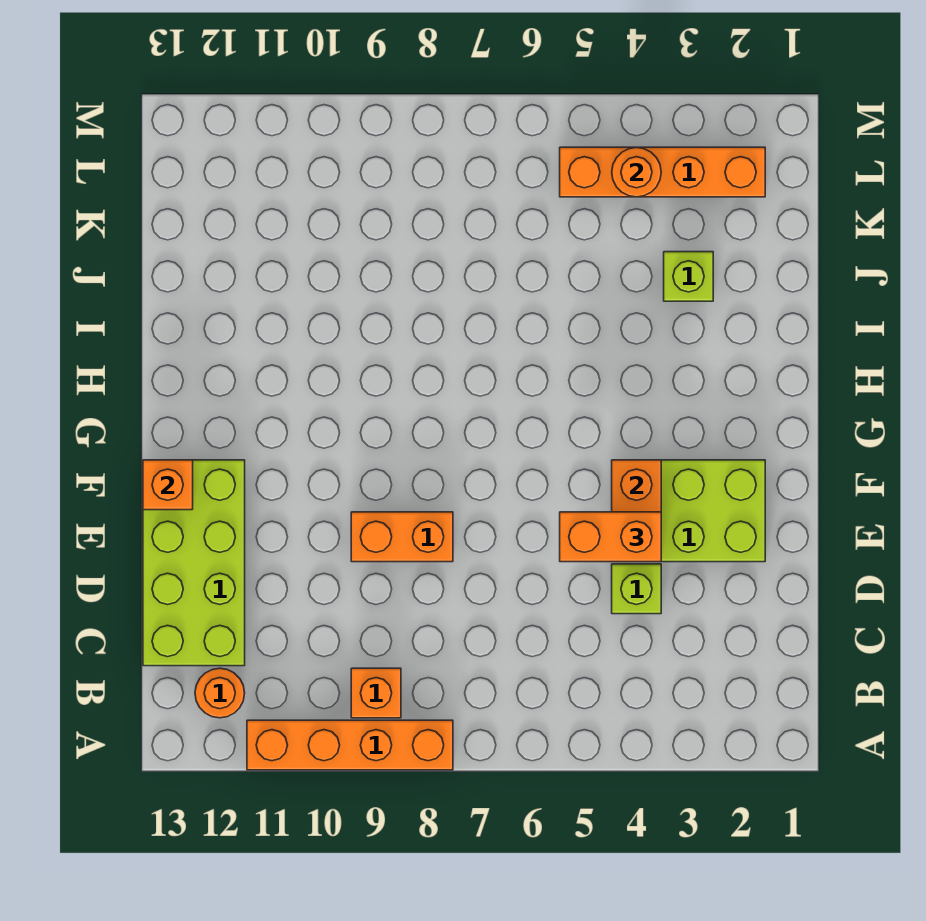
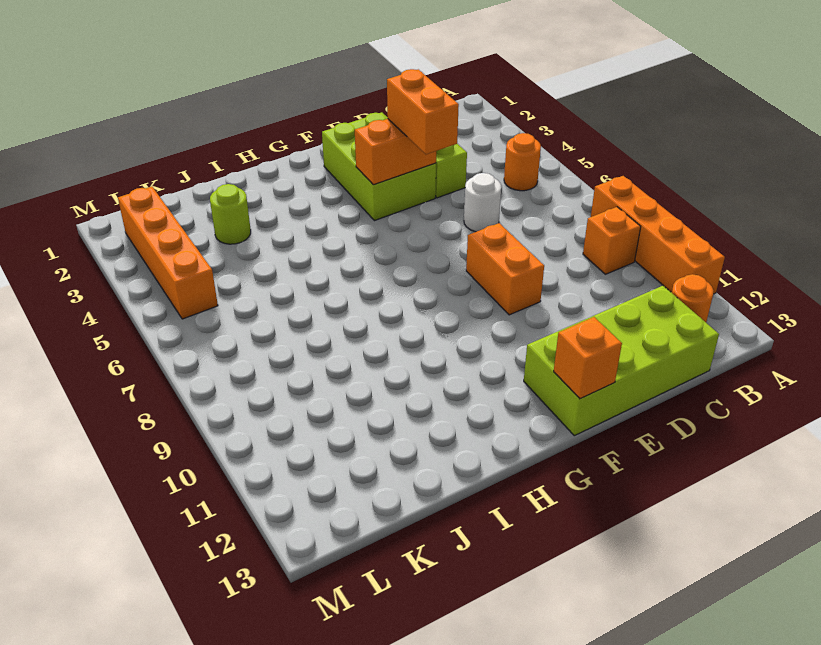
none -> white round brick D6 level 1
lime brick J3 level 1 -> lime round brick J3 level 1
orange round brick L4 level 2 -> orange round brick B5 level 1

